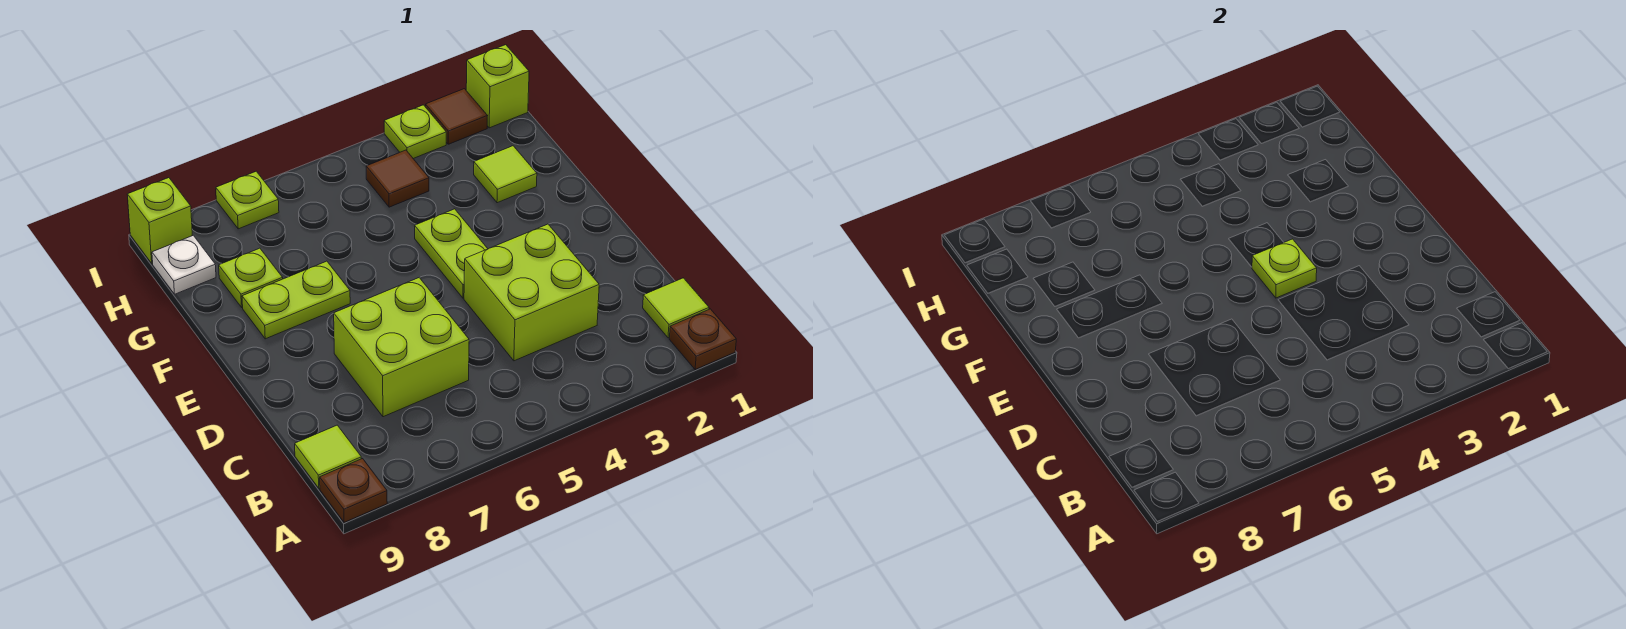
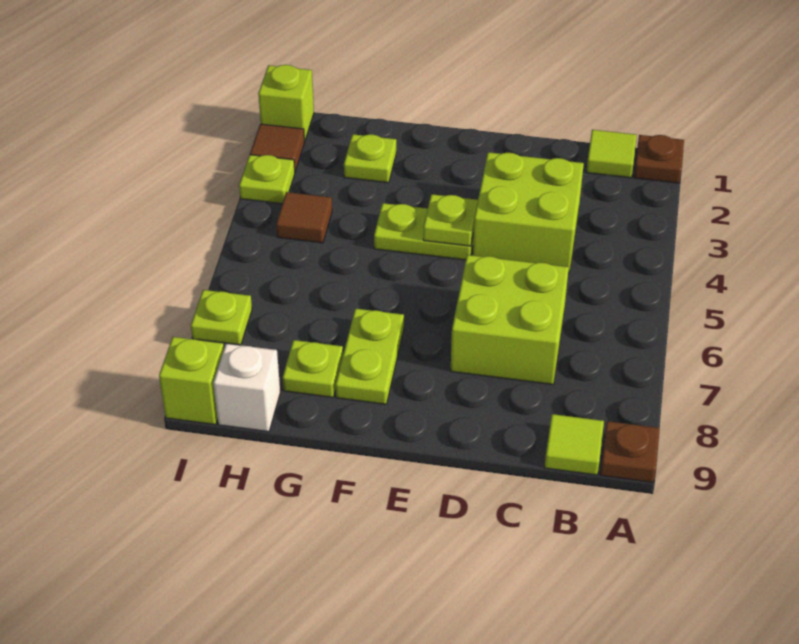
lime tile G2 level 1 -> lime plate G2 level 1
white plate H9 level 1 -> white brick H9 level 1

